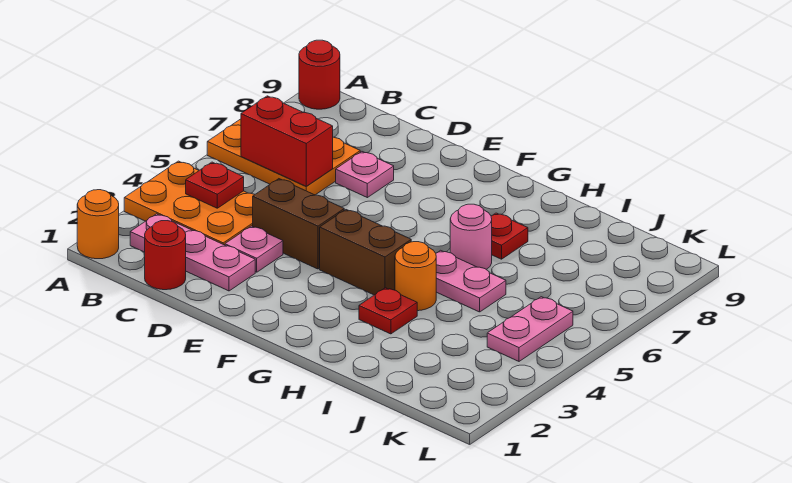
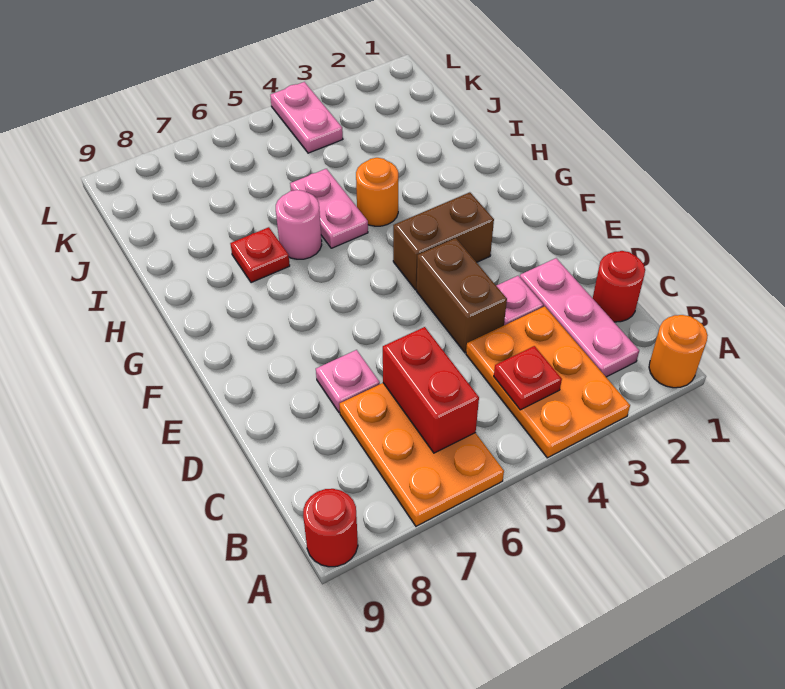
brown brick F4:G4 level 1 -> brown brick F3:F4 level 1
red plate H3 level 1 -> none
pink plate K4:K5 level 1 -> pink plate K4:L4 level 1

